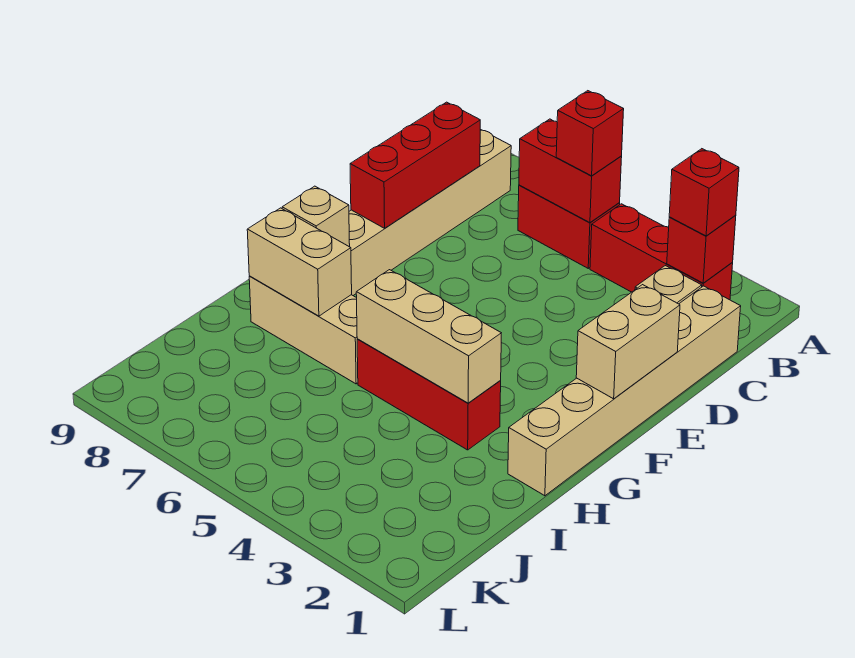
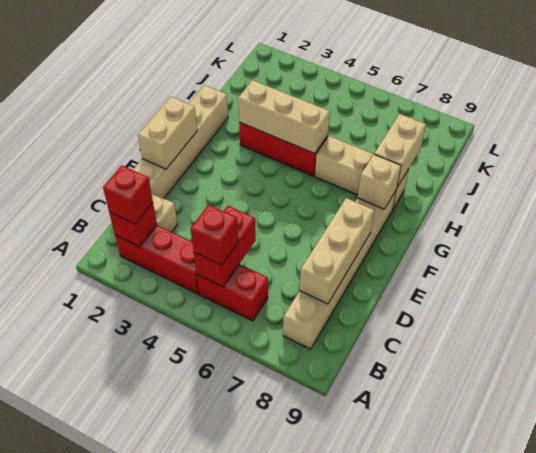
red brick B5:B6 level 2 -> red brick B5:C5 level 2
red brick C8:E8 level 2 -> tan brick C8:E8 level 2
tan brick H7:H8 level 2 -> tan brick H8:I8 level 2

